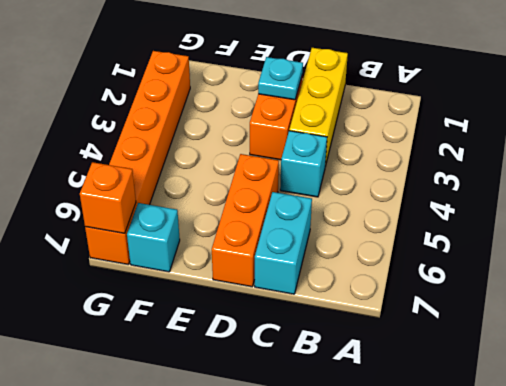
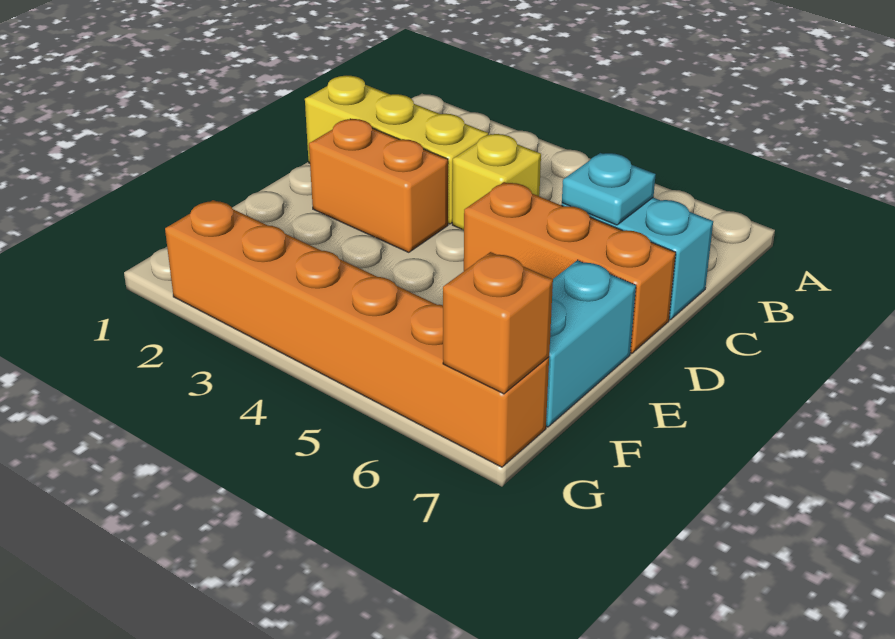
cyan brick C4 level 1 -> yellow brick C4 level 1
cyan plate D2 level 2 -> cyan plate C6 level 2
cyan brick F7 level 1 -> cyan brick E7:F7 level 1

